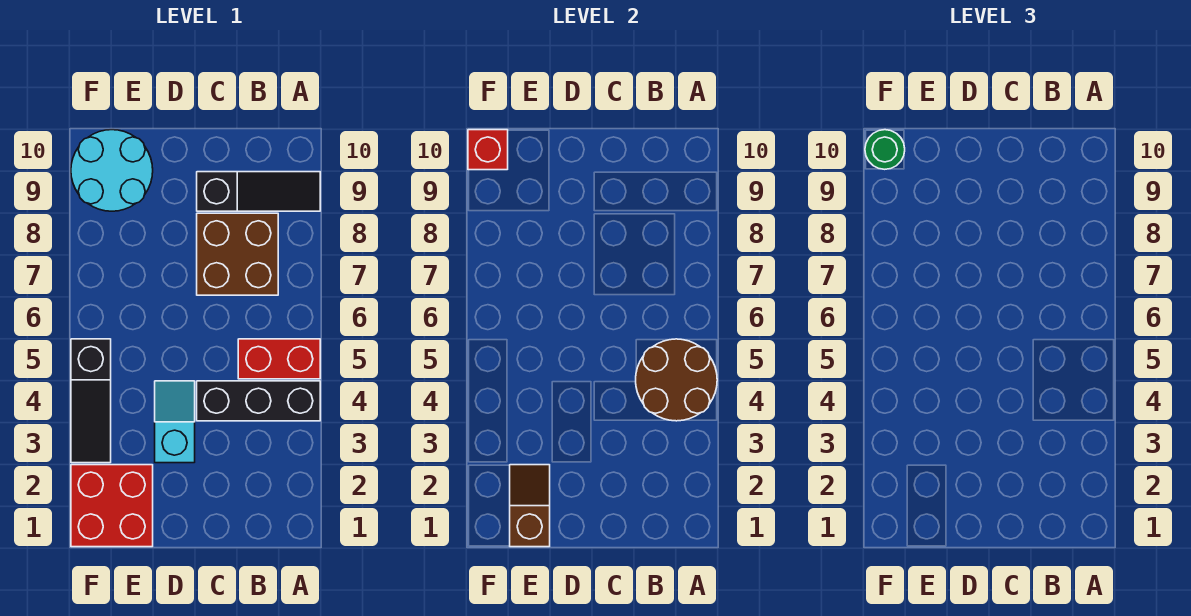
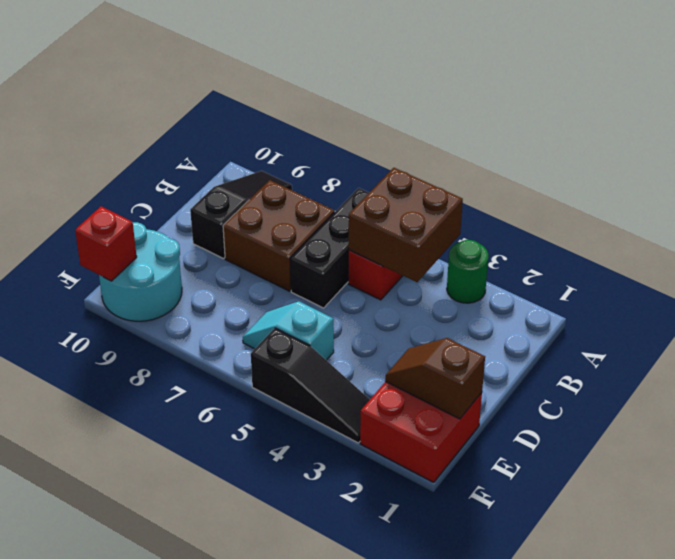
black brick A4:C4 level 1 -> black brick A6:C6 level 1
brown round brick A4:B5 level 2 -> brown brick A4:B5 level 2
cyan slope D3:D4 level 1 top 3 -> cyan slope E5:E6 level 1 top 5
green round brick F10 level 3 -> green round brick A3 level 1

